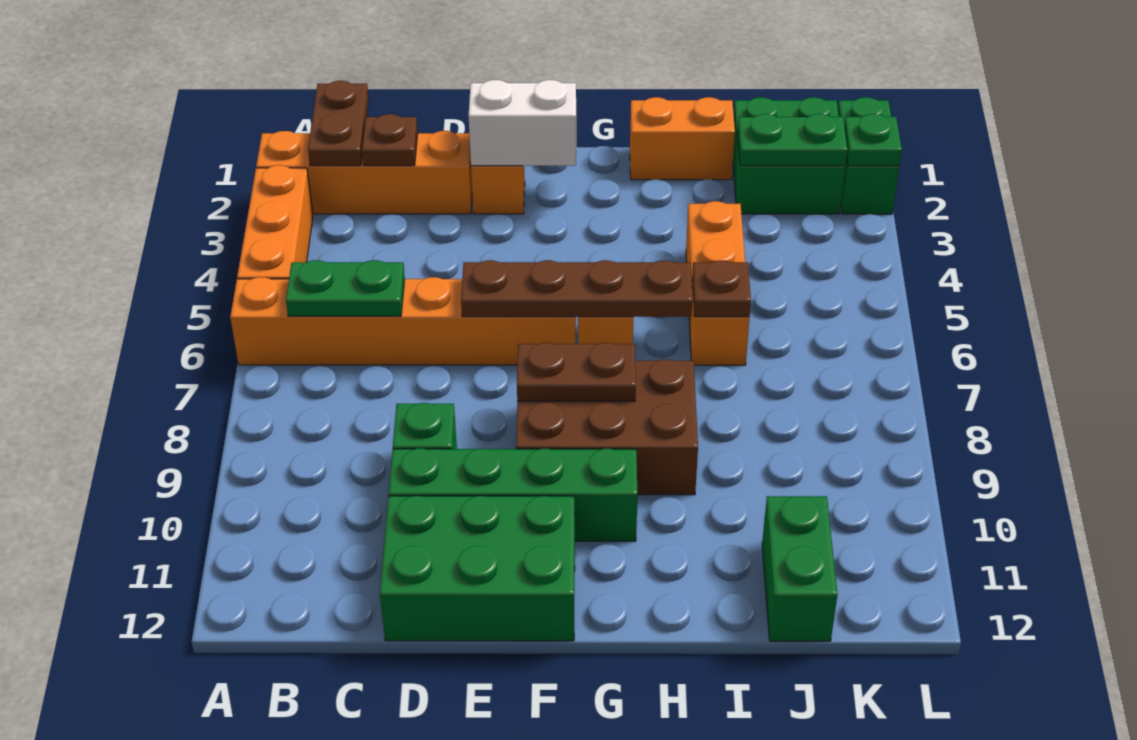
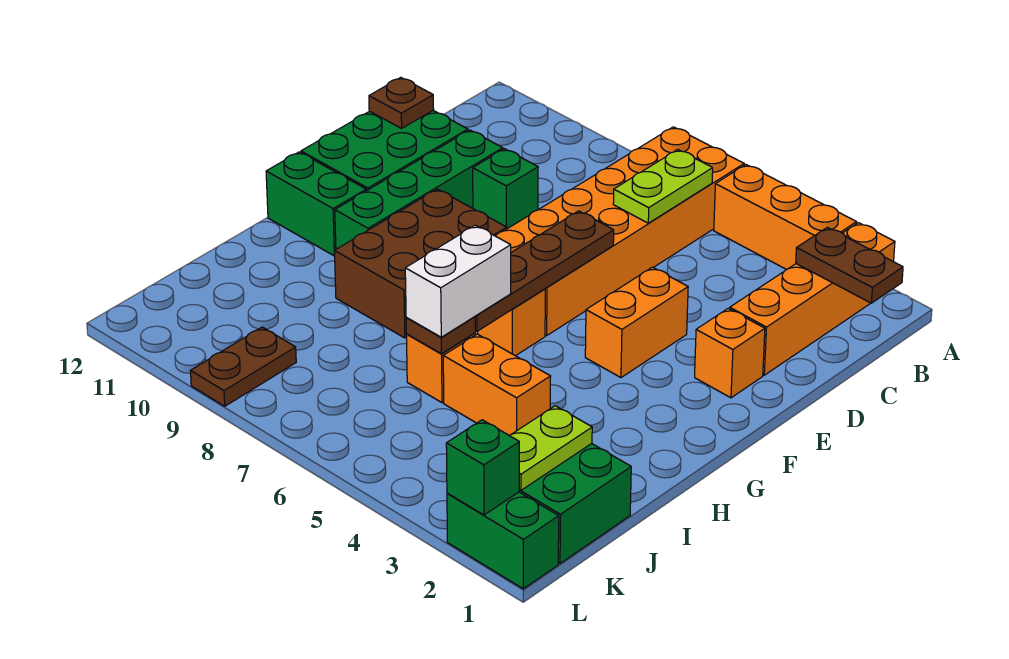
orange brick A6:F6 level 1 -> orange brick A6:F7 level 1
green plate B6:C6 level 2 -> lime plate B6:C6 level 2
brown plate C2 level 2 -> brown plate D12 level 2
white brick E2:F2 level 2 -> white brick H6:I6 level 3
brown plate F8:G8 level 2 -> brown plate K9:L9 level 1
orange brick H1:I1 level 1 -> orange brick E4:F4 level 1
green plate J2:K2 level 2 -> lime plate J2:K2 level 2
green brick J11:J12 level 1 -> green brick G11:G12 level 1
green plate L2 level 2 -> green brick L2 level 2

